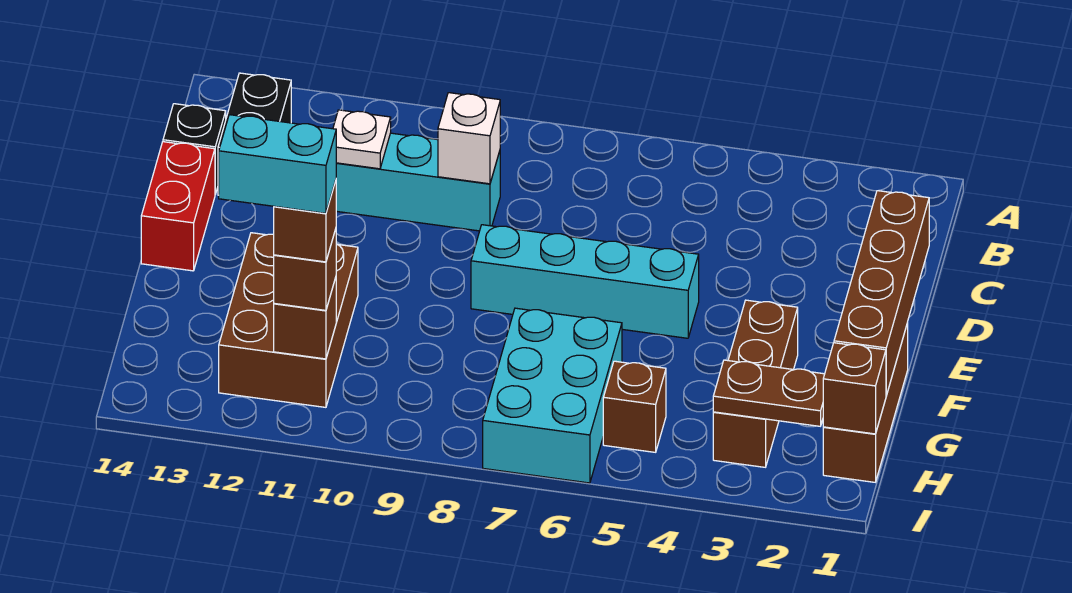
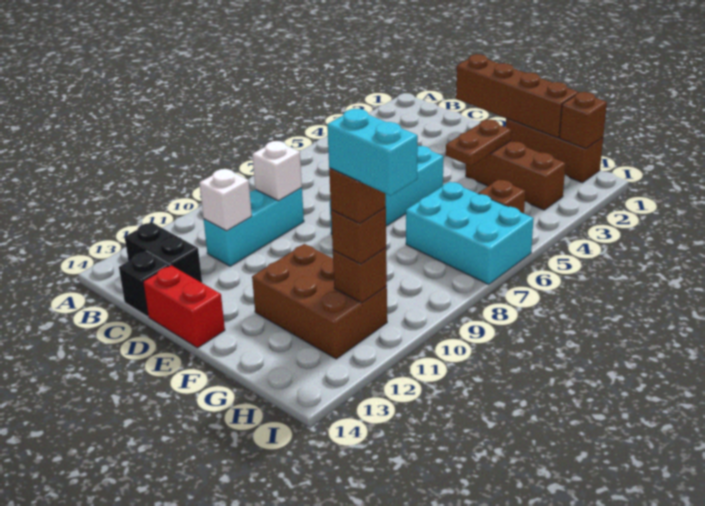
white plate C11 level 2 -> white brick C11 level 2
brown plate H2:H3 level 2 -> brown plate F3:F4 level 2
cyan brick H11:H12 level 5 -> cyan brick H11:I11 level 5

